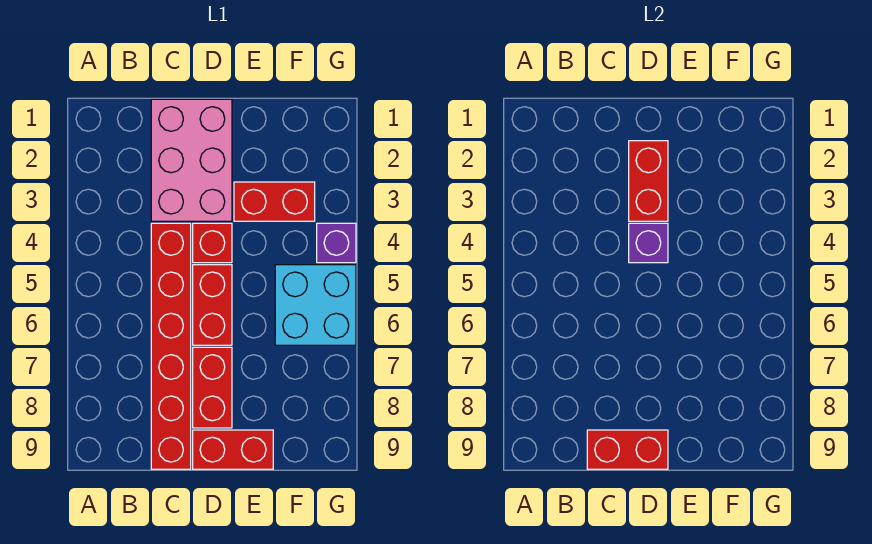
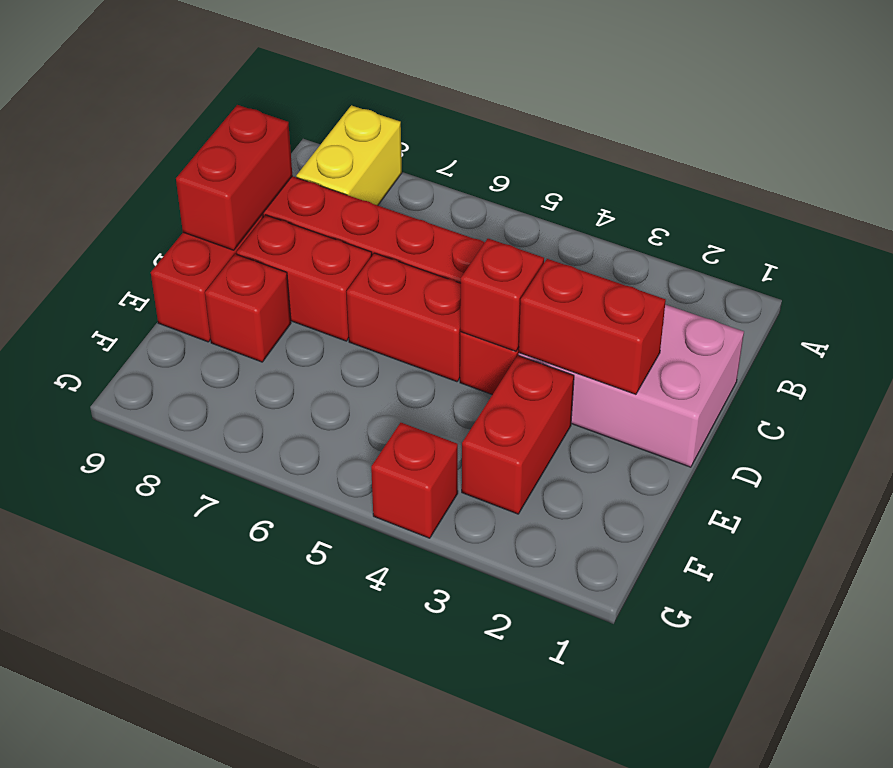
none -> yellow brick A8:B8 level 1
purple brick D4 level 2 -> red brick D4 level 2
none -> red brick E8 level 1
cyan brick F5:G6 level 1 -> none
purple brick G4 level 1 -> red brick G4 level 1

